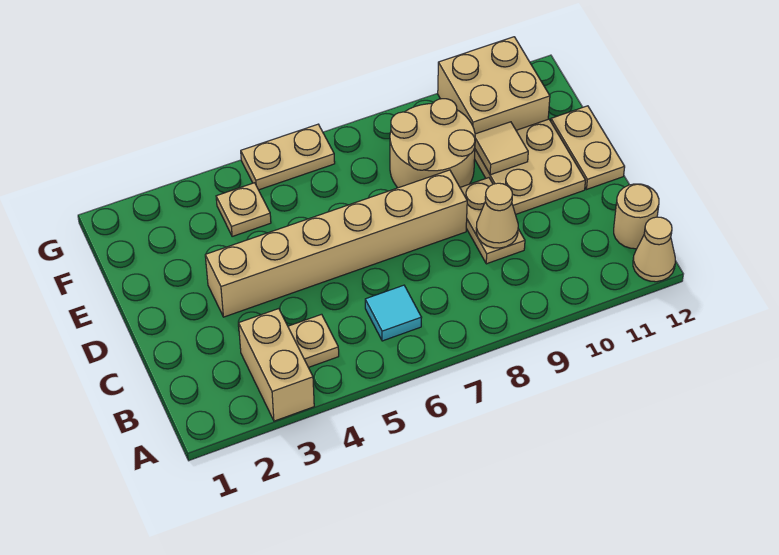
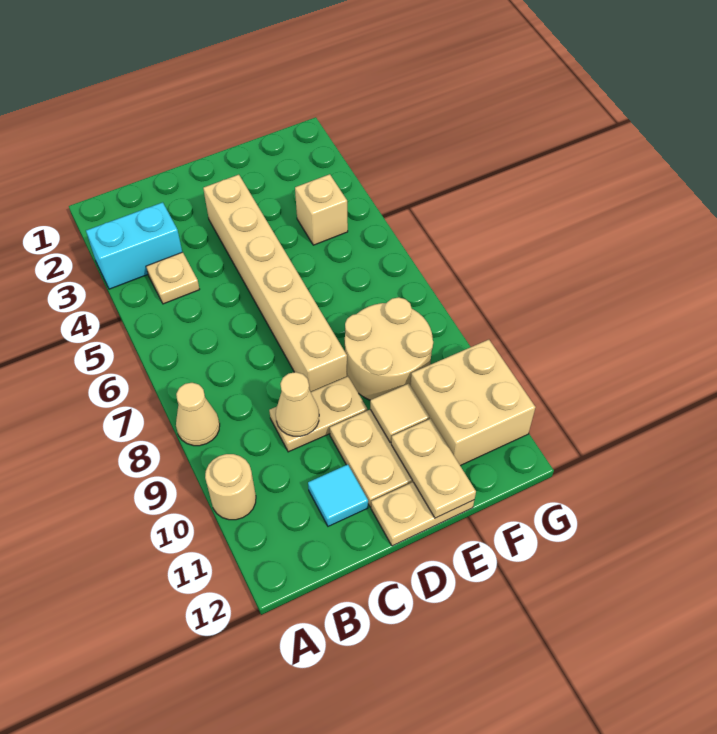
tan brick A3:B3 level 1 -> cyan brick A3:B3 level 1
tan cone A12 level 1 -> tan cone A8 level 1
cyan tile B6 level 1 -> cyan tile C11 level 1
tan round brick B12 level 1 -> tan round brick A10 level 1
tan plate F4 level 1 -> tan brick F4 level 1
tan plate G5:G6 level 1 -> tan plate E11:E12 level 2

